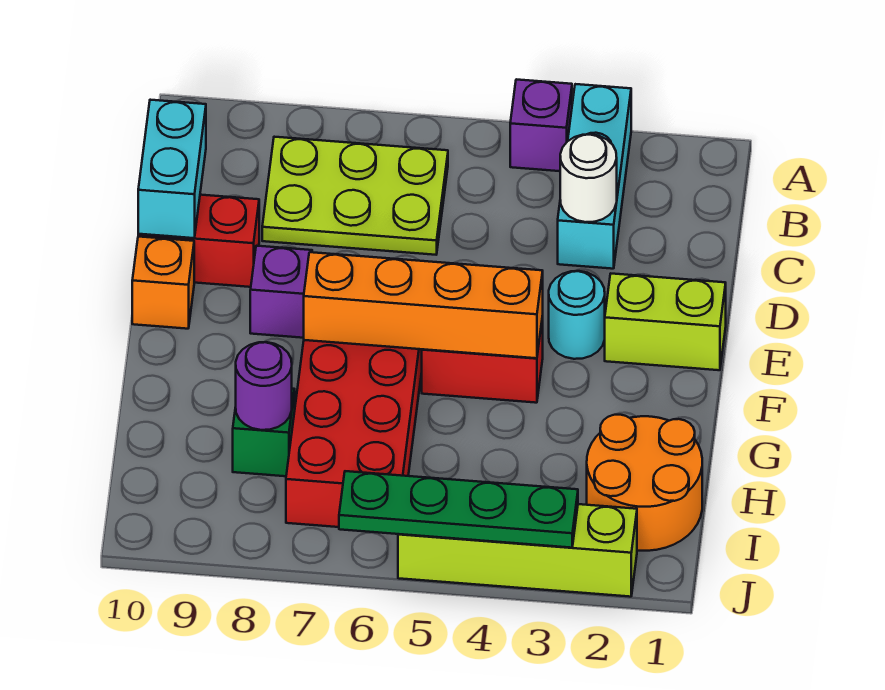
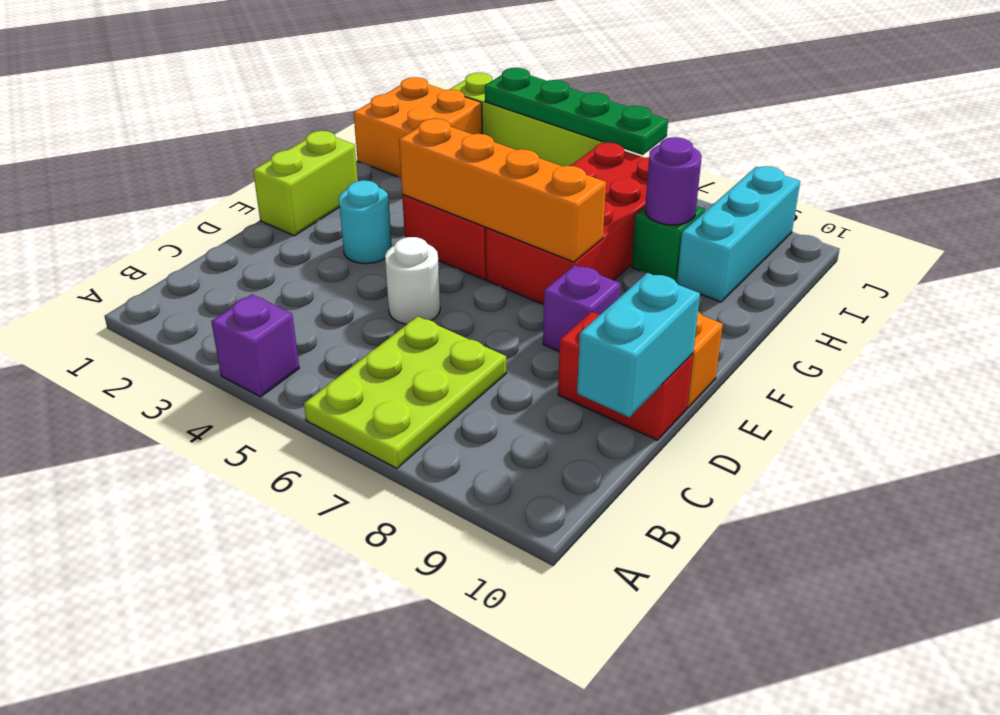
cyan brick A3:C3 level 1 -> cyan brick H9:J9 level 1
lime plate B6:C8 level 1 -> lime plate A6:C7 level 1
white round brick C3 level 2 -> white round brick D5 level 1
lime brick E1:E2 level 1 -> lime brick E1:F1 level 1
orange round brick H1:I2 level 1 -> orange brick H1:I2 level 1

